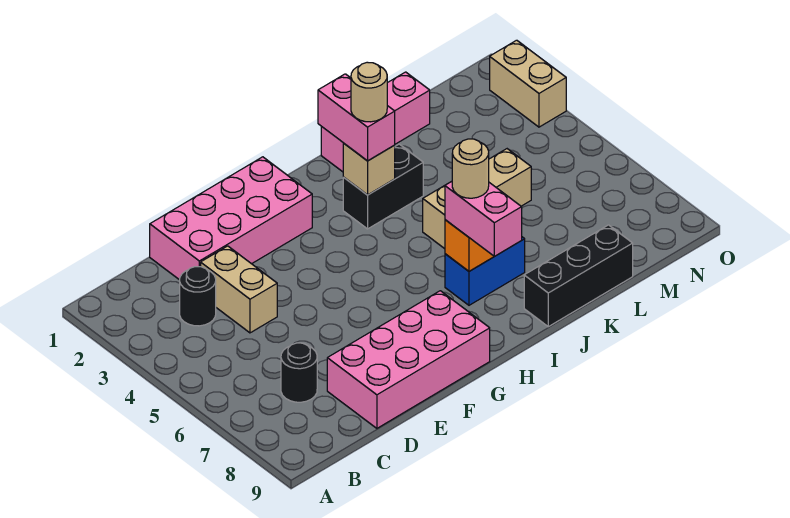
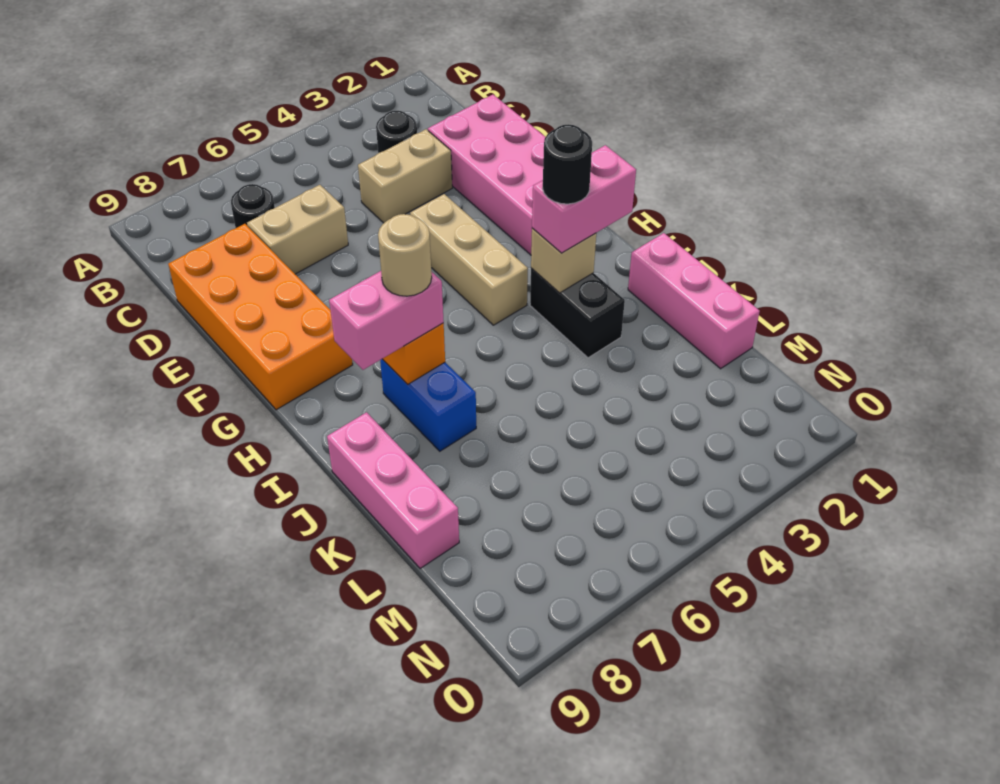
pink brick D8:G9 level 1 -> orange brick D8:G9 level 1
tan round brick I3 level 4 -> black round brick I3 level 4
tan brick J5:L5 level 1 -> tan brick F4:H4 level 1
black brick J9:L9 level 1 -> pink brick J9:L9 level 1
tan brick O2:O3 level 1 -> tan brick D6:D7 level 1

